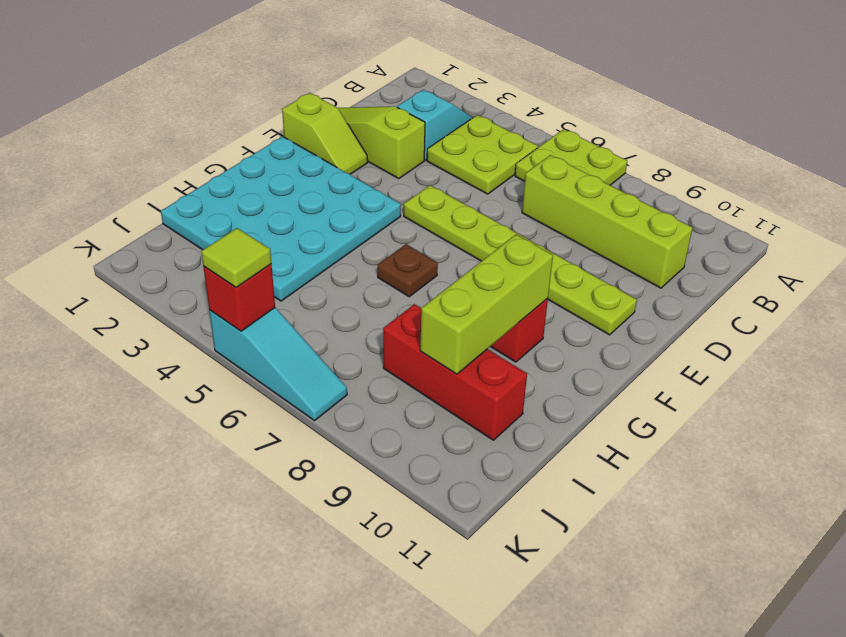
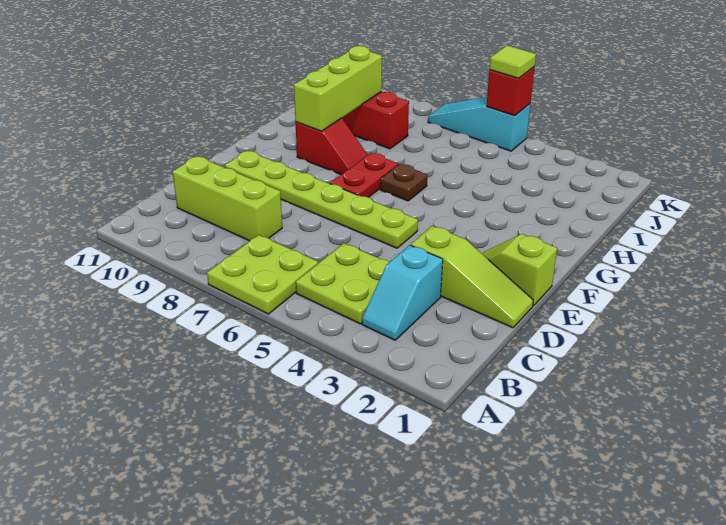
lime brick C7:C10 level 1 -> lime brick C8:C10 level 1
cyan plate F1:I4 level 1 -> none
none -> red plate F7:G7 level 1

